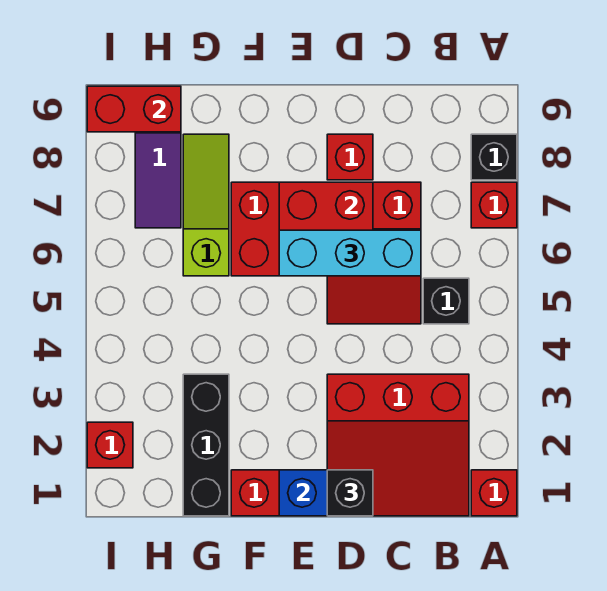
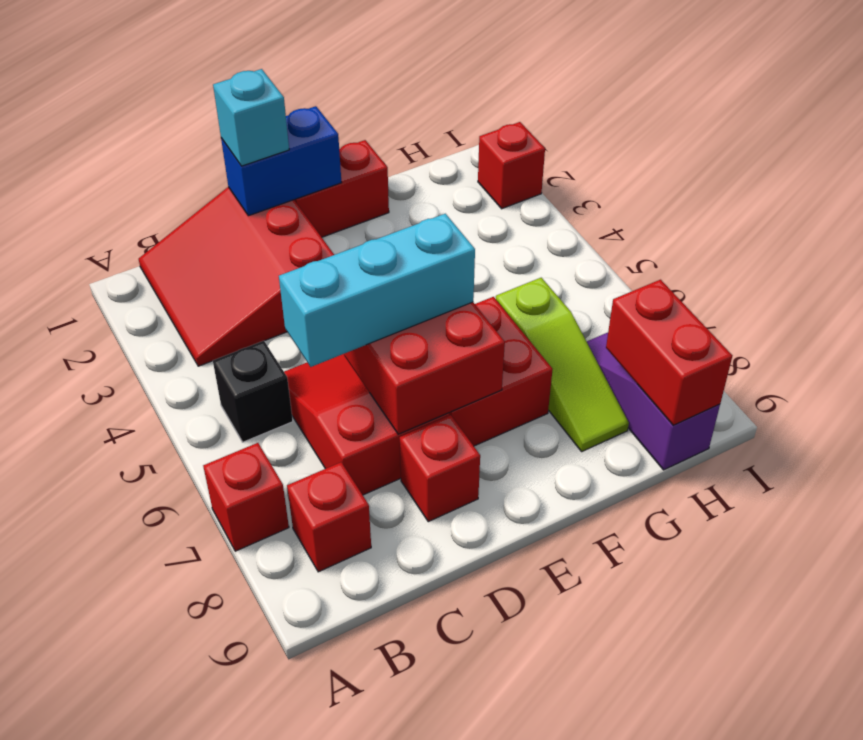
red brick A1 level 1 -> red brick B8 level 1
black brick A8 level 1 -> none
red slope B1:D3 level 1 top 3 -> red slope B1:D3 level 1 top D
black brick D1 level 3 -> cyan brick D1 level 3
black brick G1:G3 level 1 -> none
red brick H9:I9 level 2 -> red brick H8:H9 level 2

